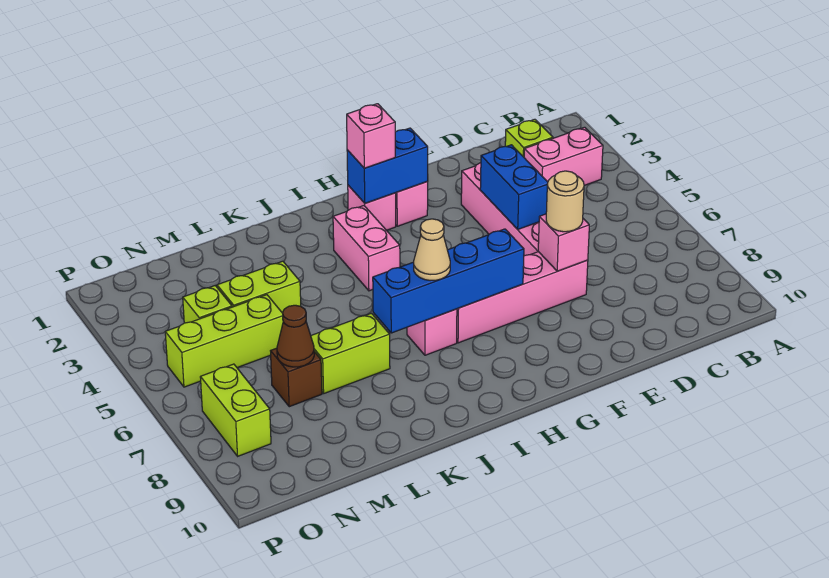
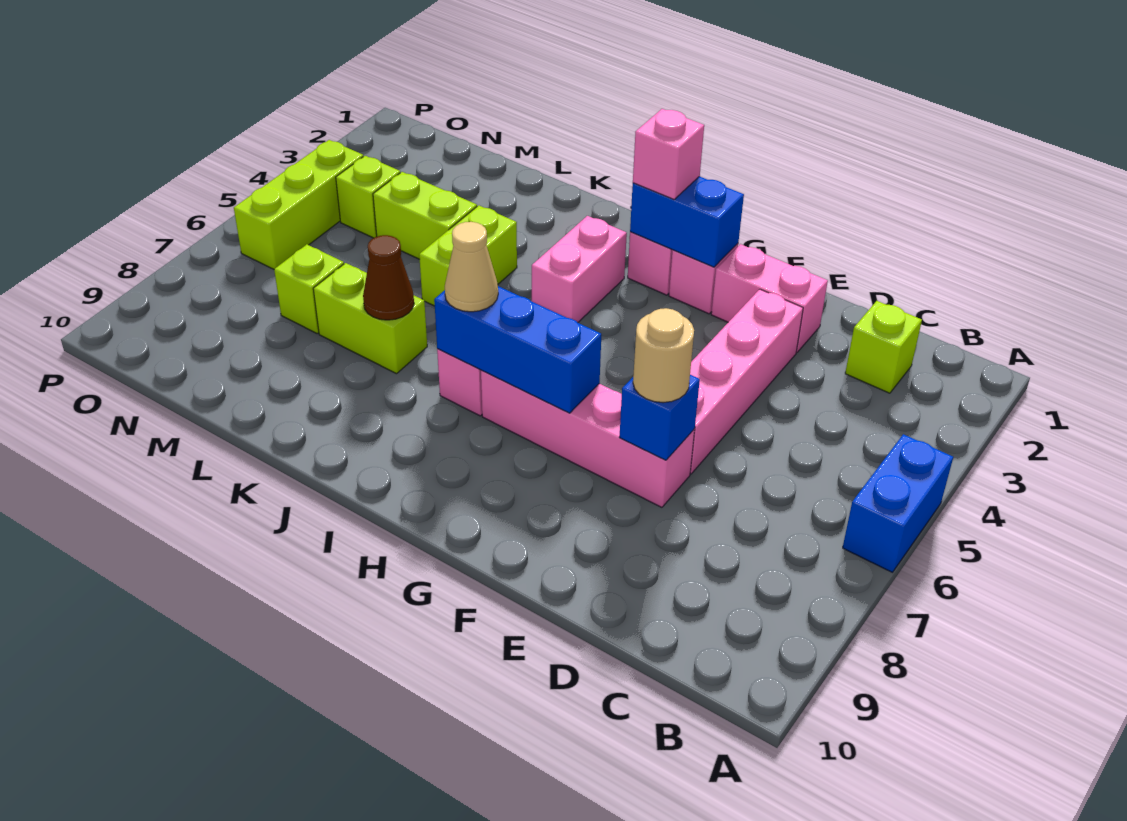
pink brick B3:C3 level 1 -> pink brick E2:F2 level 1
blue brick E4:E5 level 2 -> blue brick A5:A6 level 1
pink brick E7 level 2 -> blue brick E7 level 2
blue brick G7:J7 level 2 -> blue brick G7:I7 level 2
lime brick M5:O5 level 1 -> lime brick O4:O6 level 1
brown brick M7 level 1 -> lime brick M7 level 1
brown cone M7 level 2 -> brown cone K7 level 2
lime brick O7:O8 level 1 -> lime brick K4:K5 level 1

